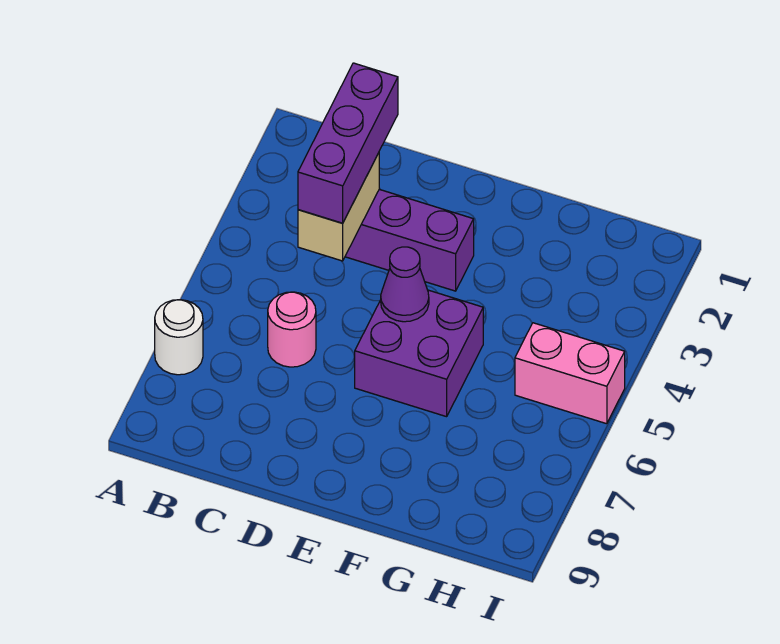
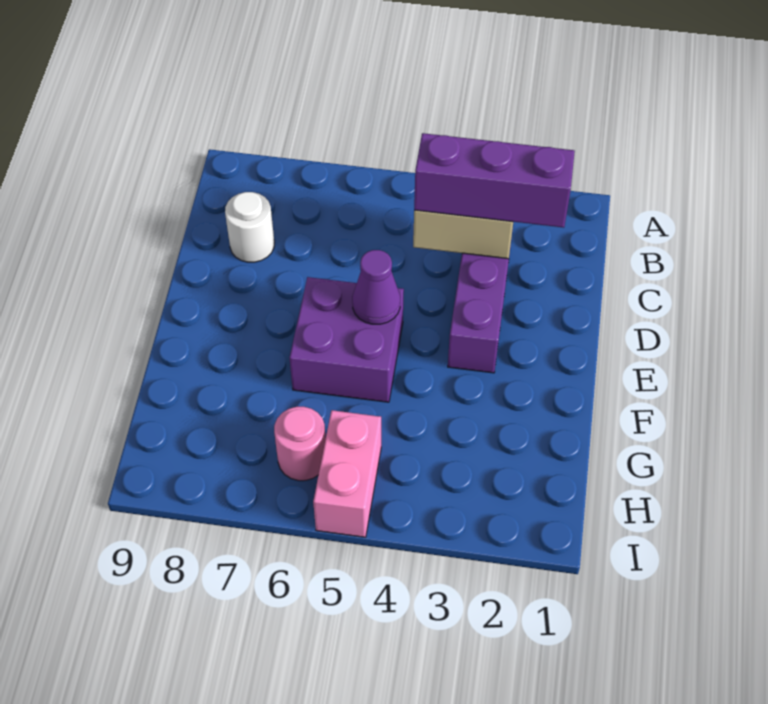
white round brick A7 level 1 -> white round brick C8 level 1
pink round brick C6 level 1 -> pink round brick H6 level 1

